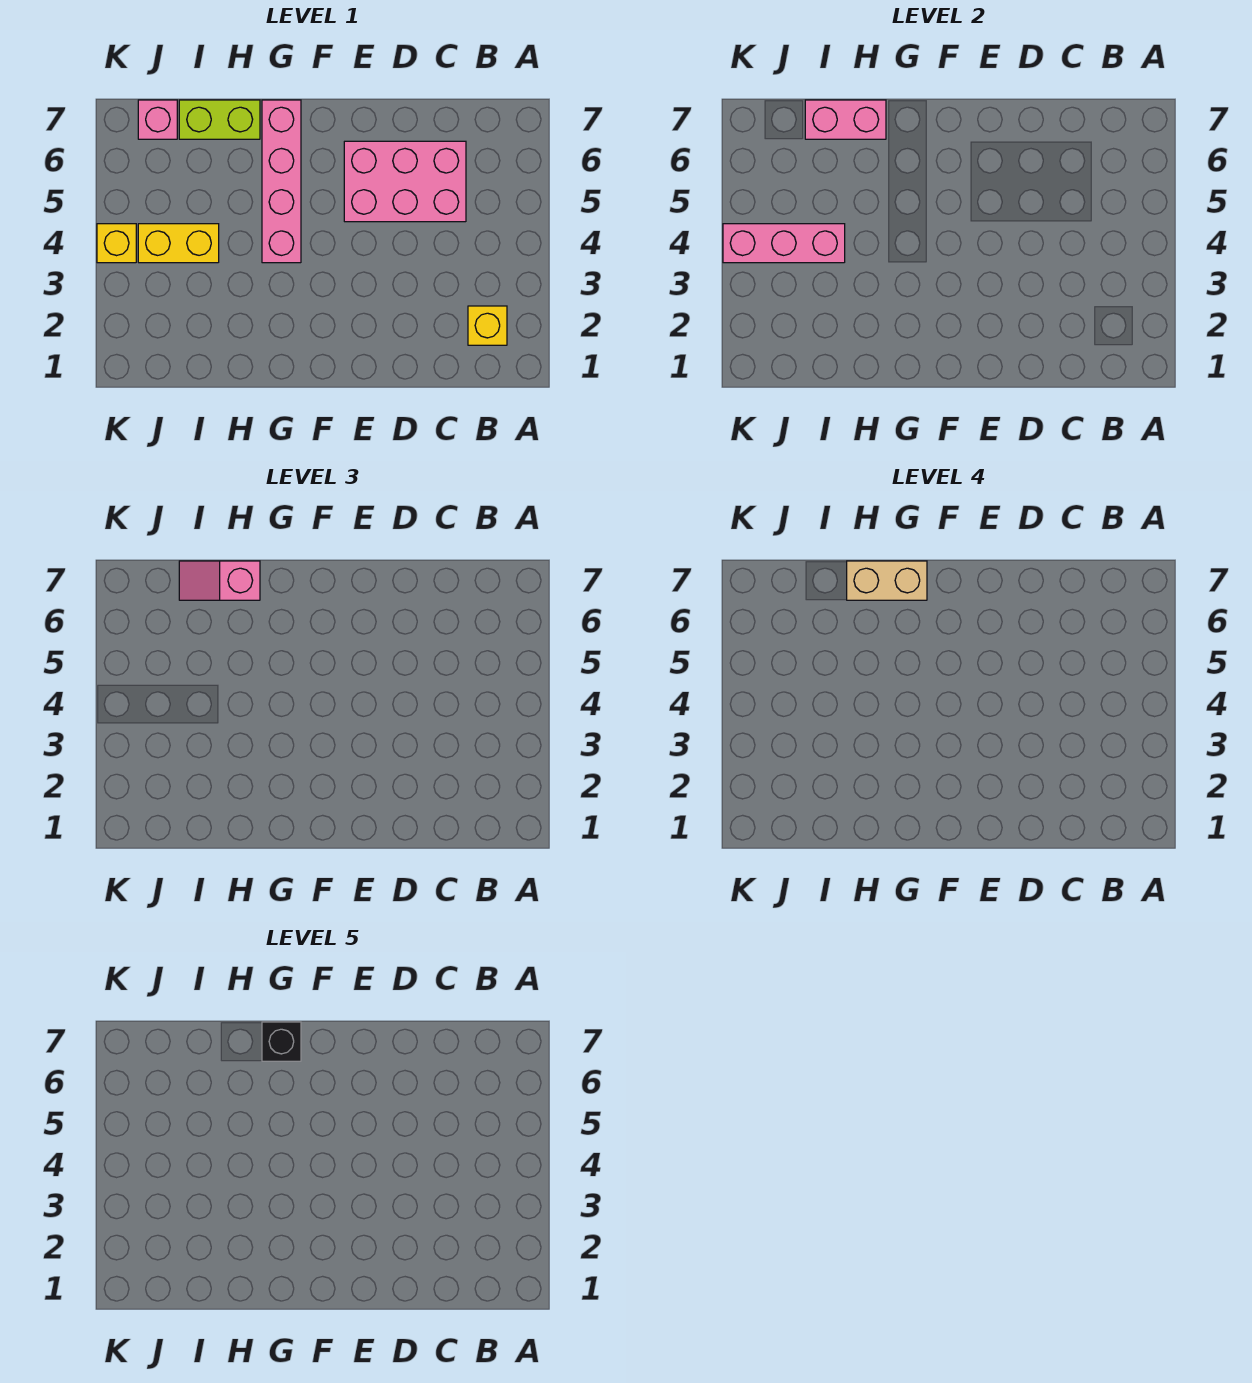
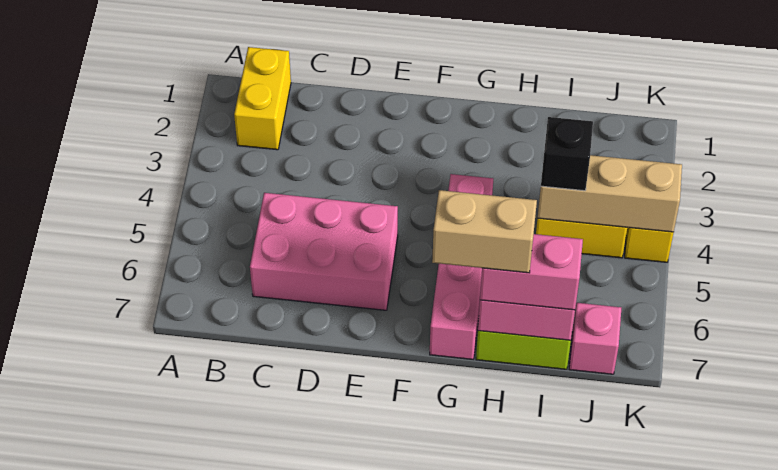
yellow brick B2 level 1 -> yellow brick B1:B2 level 1
black brick G7 level 5 -> black brick I4 level 3
pink slope H7:I7 level 3 top H -> pink brick H7:I7 level 3
pink brick I4:K4 level 2 -> tan brick I4:K4 level 2

